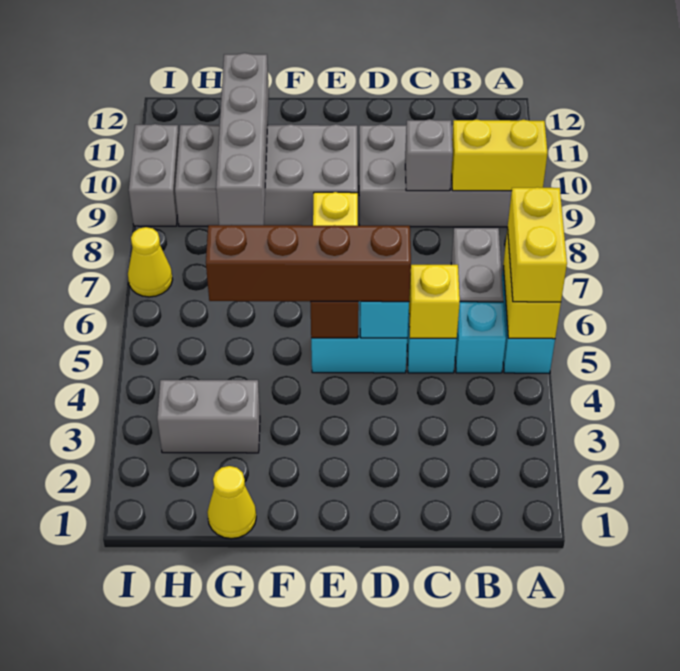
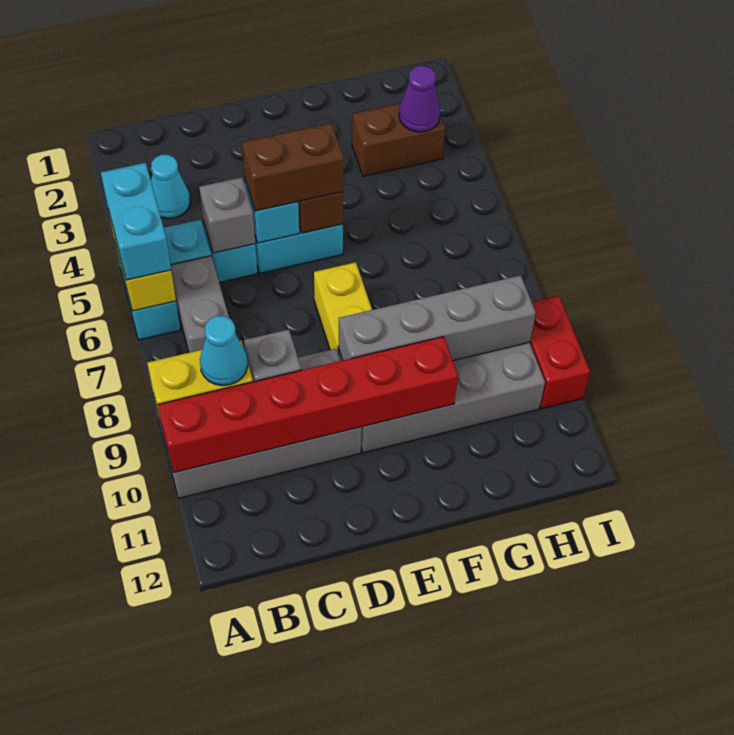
yellow brick A5:A6 level 3 -> cyan brick A5:A6 level 3
none -> red brick A10:F10 level 2
none -> cyan cone B3 level 1
none -> cyan cone B9 level 3
yellow brick C5 level 2 -> grey brick C5 level 2
brown brick D5:G5 level 3 -> brown brick D5:E5 level 3
yellow cone G1 level 1 -> none
grey brick G3:H3 level 1 -> brown brick G3:H3 level 1
grey brick G8:G11 level 2 -> grey brick E9:H9 level 2
none -> purple cone H3 level 2
yellow cone I7 level 1 -> none
grey brick I9:I10 level 1 -> red brick I9:I10 level 1

